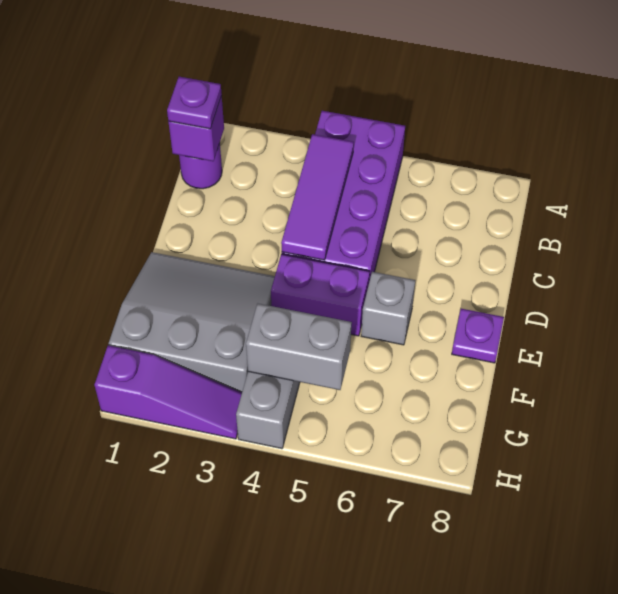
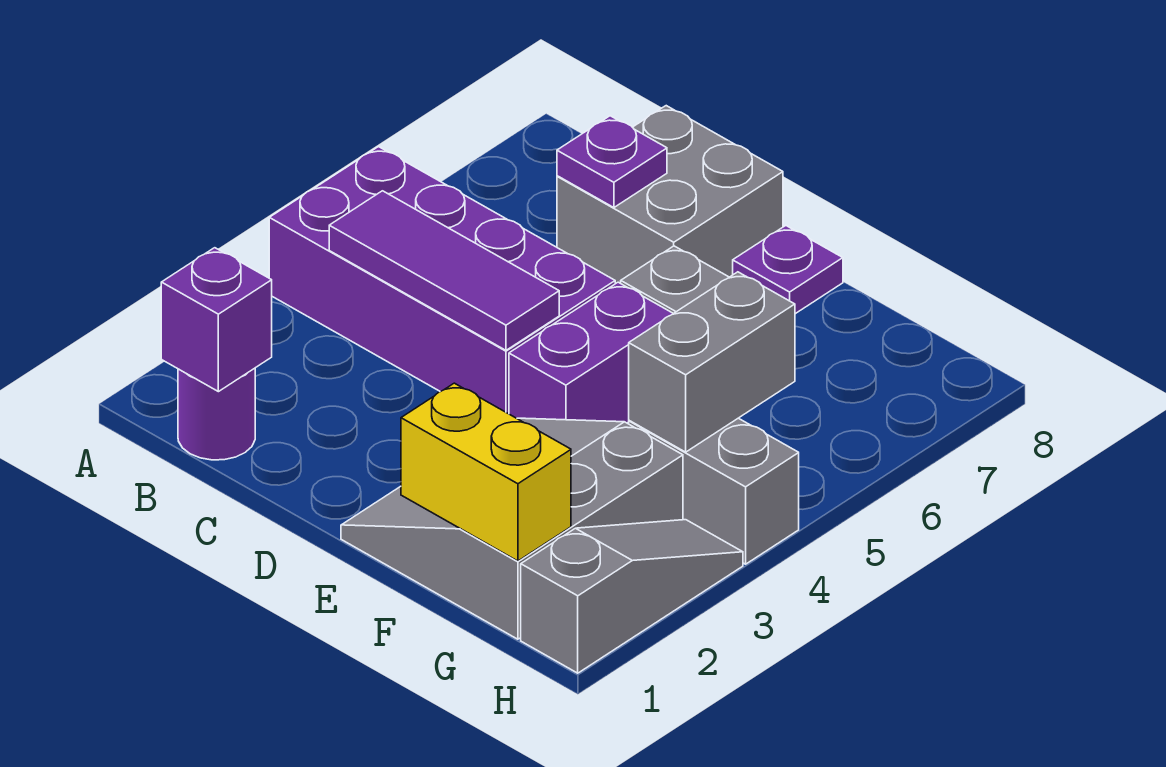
purple plate B1 level 3 -> purple plate C7 level 2
none -> grey brick C7:D8 level 1
none -> yellow brick F1:G1 level 2
purple slope H1:H3 level 1 top 1 -> grey slope H1:H3 level 1 top 1

